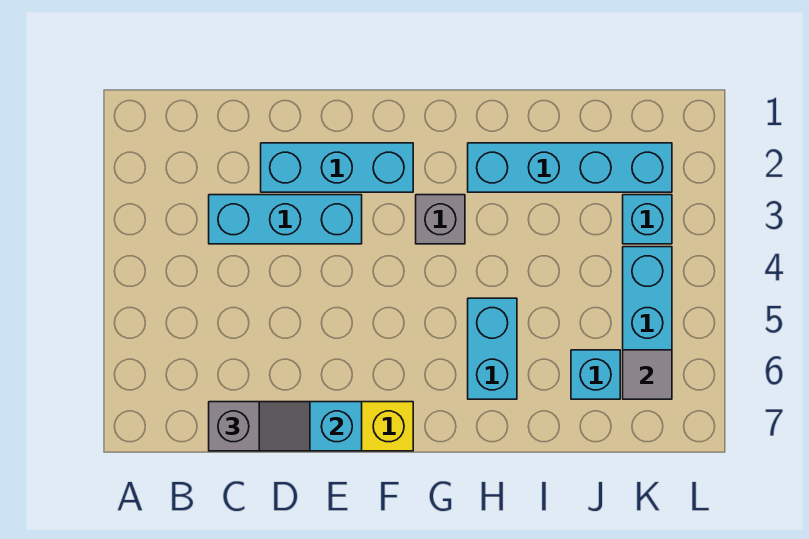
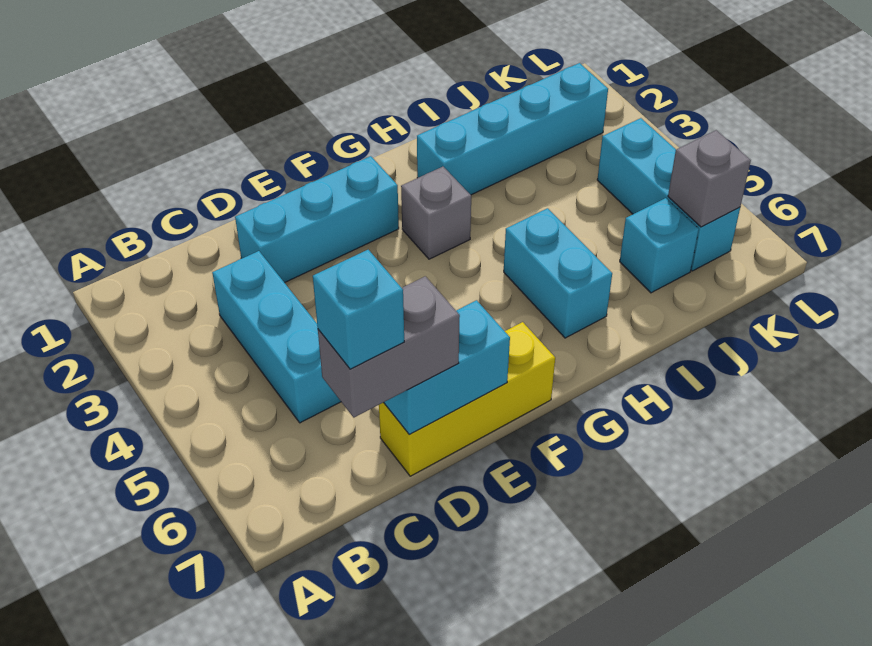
cyan brick C3:E3 level 1 -> cyan brick C3:C5 level 1
grey slope C7:D7 level 3 top C -> grey brick C7:D7 level 3
cyan brick K3 level 1 -> cyan brick C7 level 4
grey tile K6 level 2 -> grey brick K6 level 2

